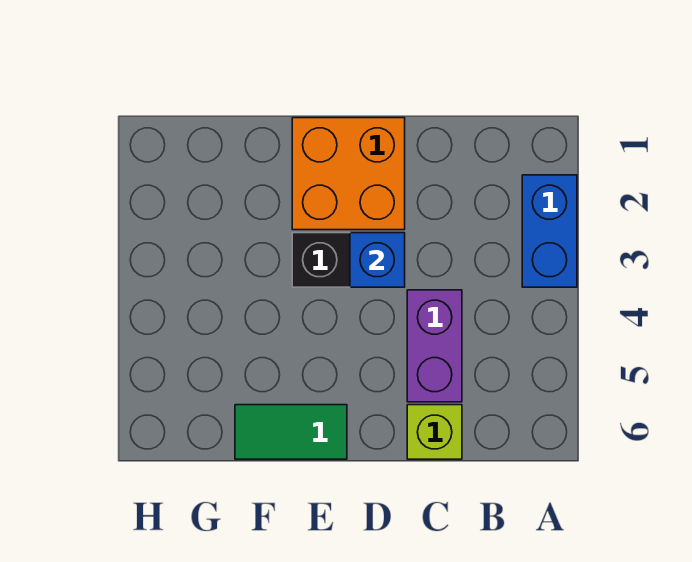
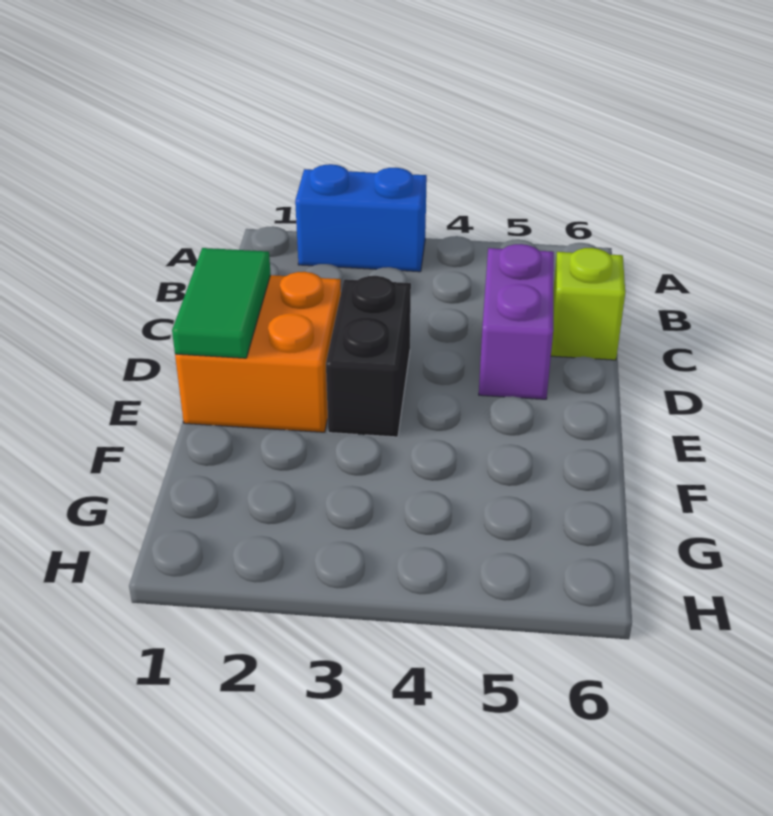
purple brick C4:C5 level 1 -> purple brick C5:D5 level 1
blue brick D3 level 2 -> none
green tile E6:F6 level 1 -> green tile D1:E1 level 2

